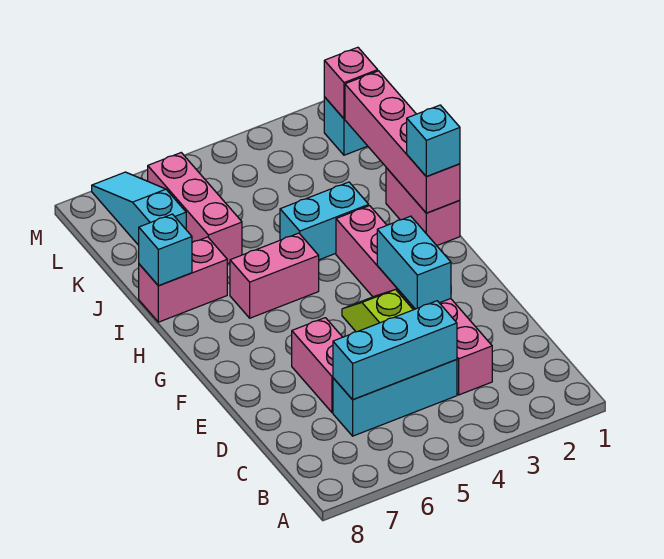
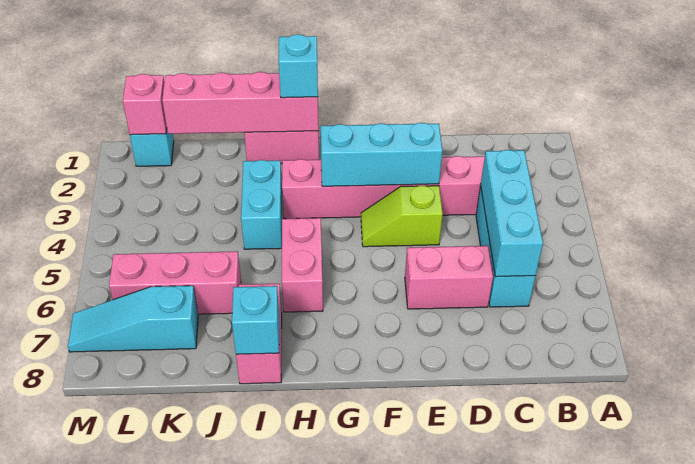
cyan brick E3:F3 level 2 -> cyan brick E3:G3 level 2

